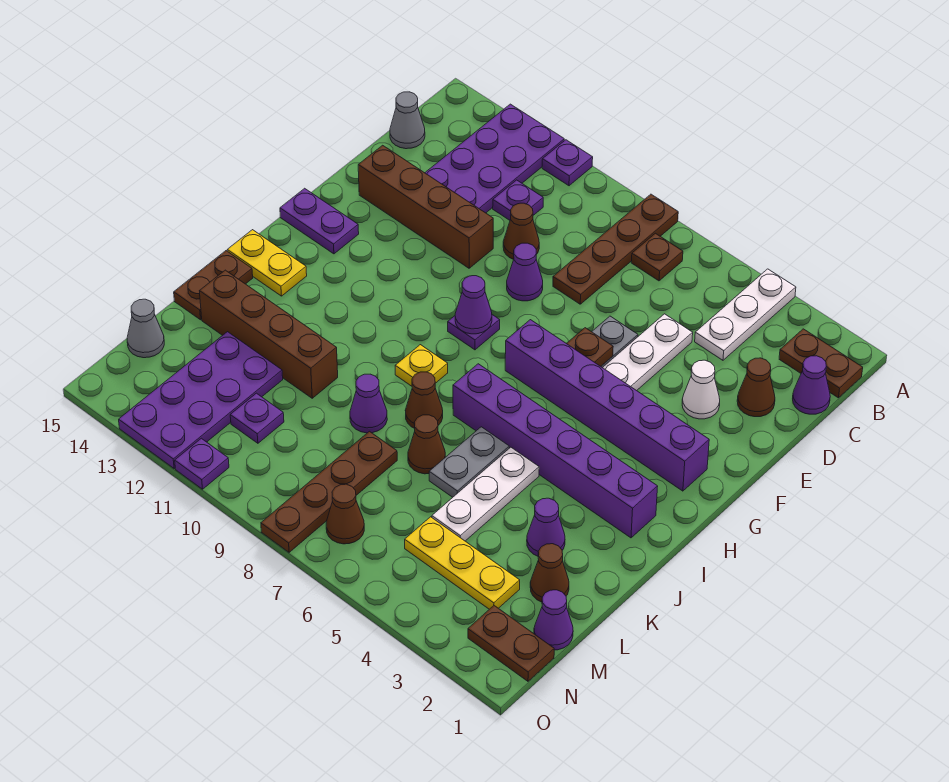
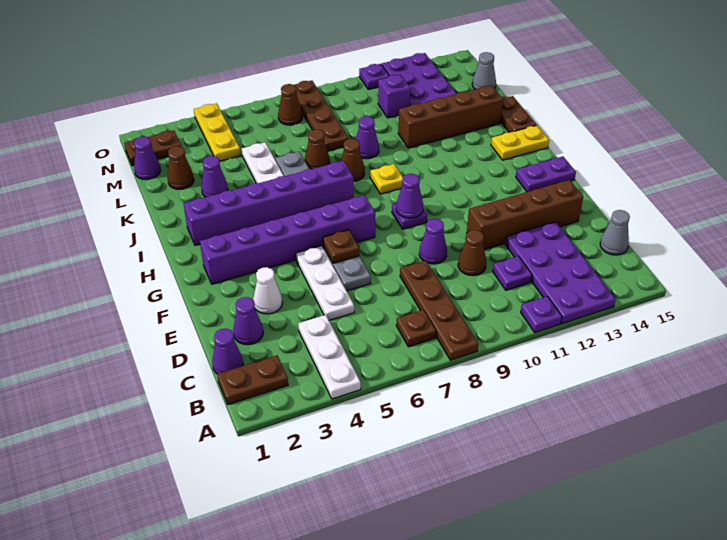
brown cone D2 level 1 -> purple cone D2 level 1
yellow plate M3:M5 level 1 -> yellow plate M4:O4 level 1
purple plate M11 level 1 -> purple brick M11 level 1

